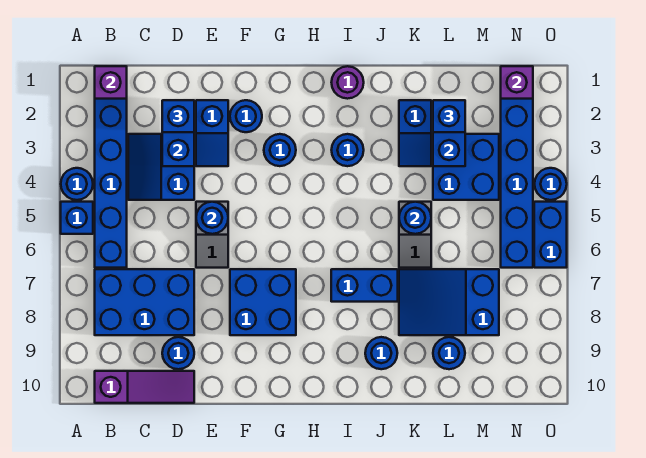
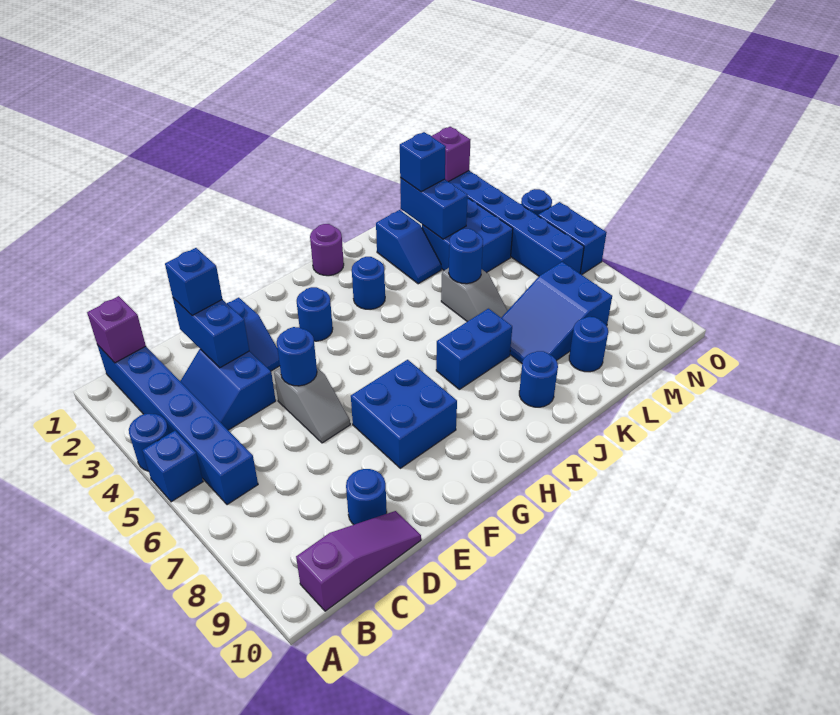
blue brick B7:D8 level 1 -> none
blue round brick F2 level 1 -> none

